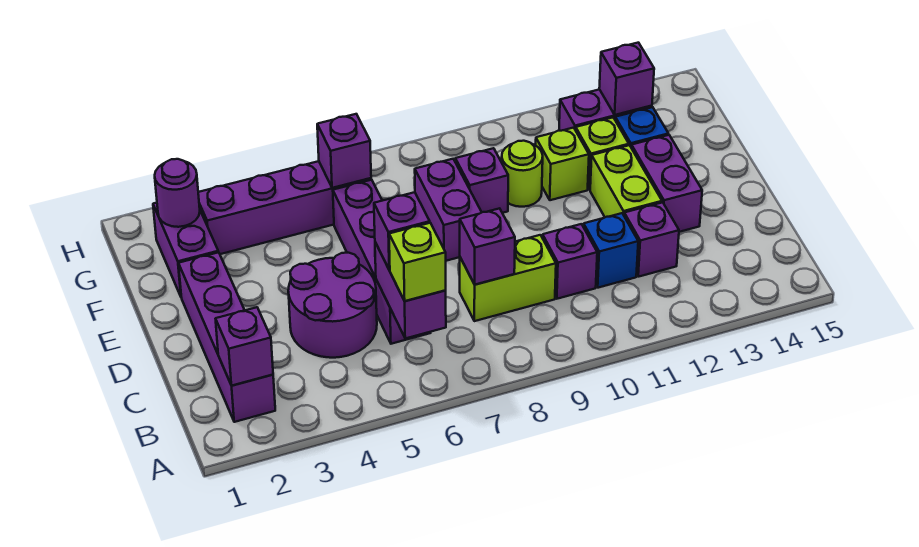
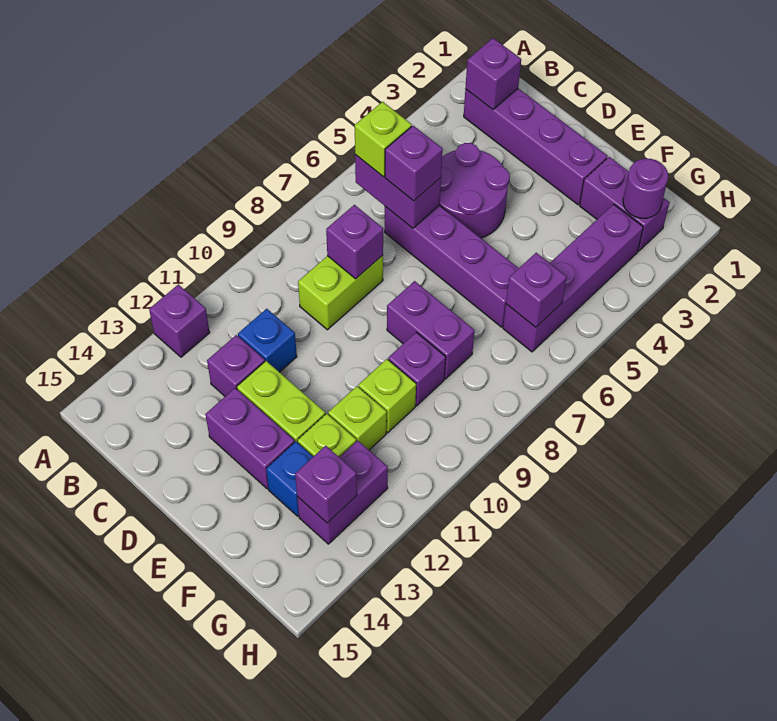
purple brick C10 level 1 -> purple brick A12 level 1
lime round brick F10 level 1 -> lime brick F10 level 1

